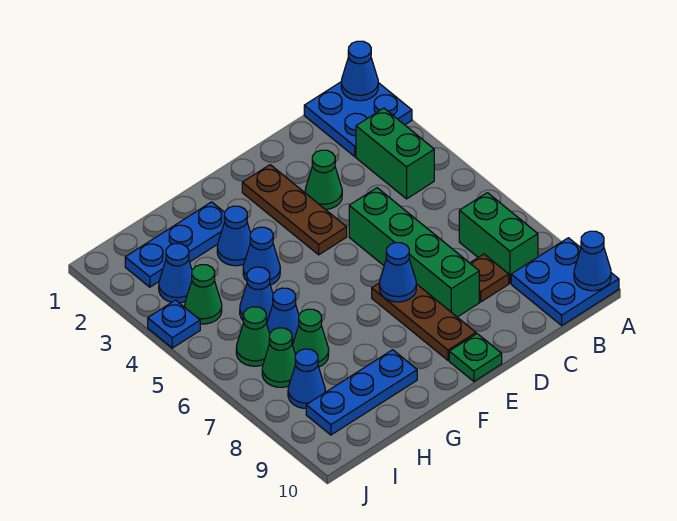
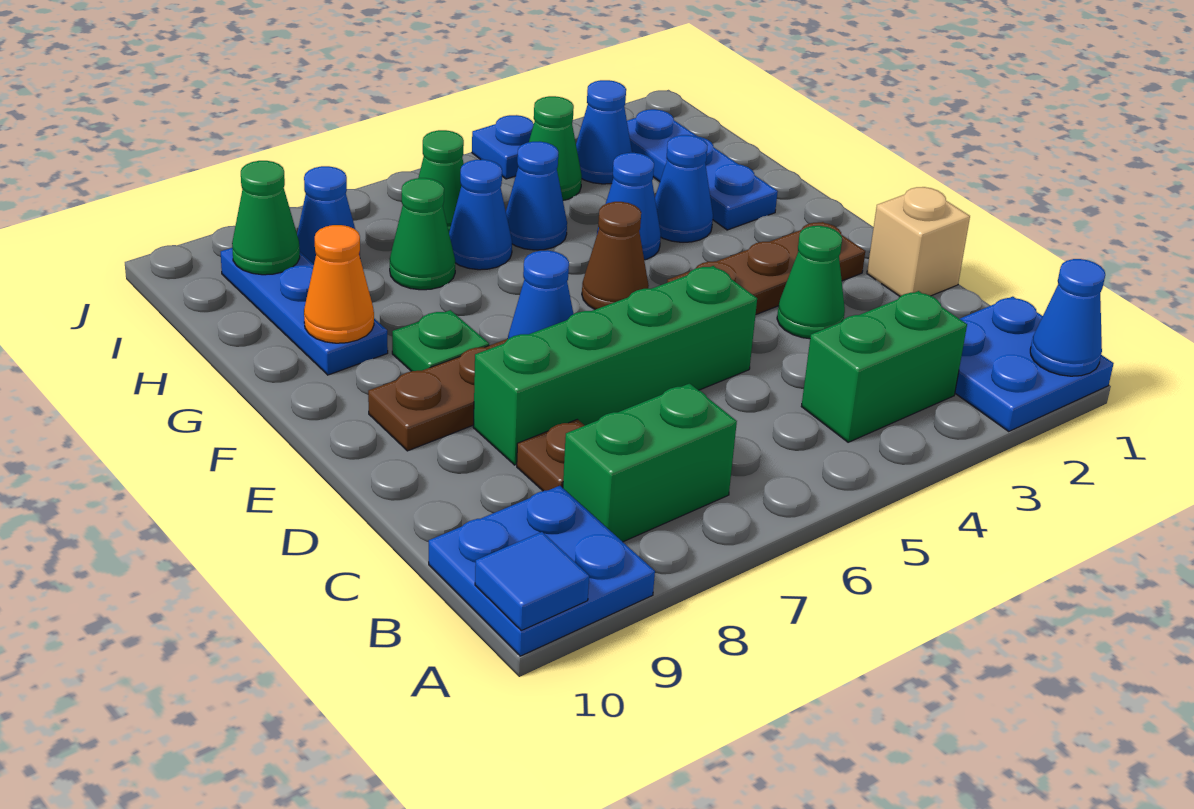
blue cone A10 level 2 -> blue tile A10 level 2
none -> tan brick D1 level 1
green plate E10 level 1 -> green plate F8 level 1
none -> brown cone F5 level 1
none -> orange cone G9 level 2
green cone I7 level 1 -> green cone I9 level 2

